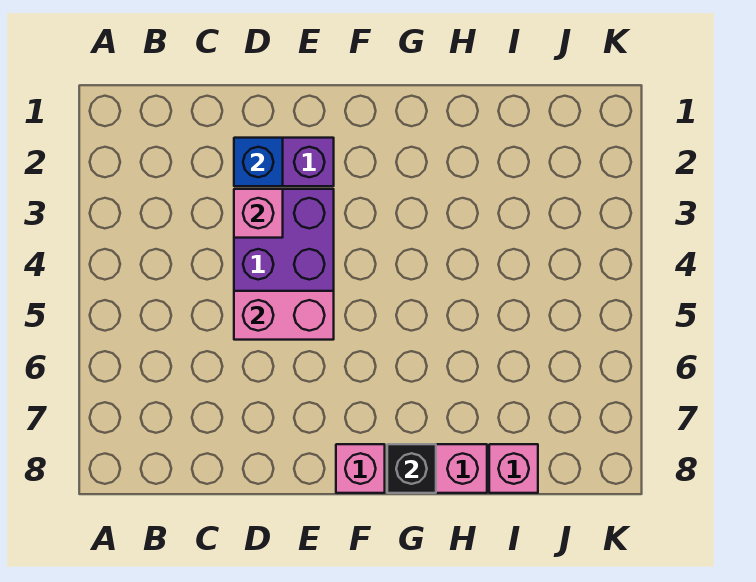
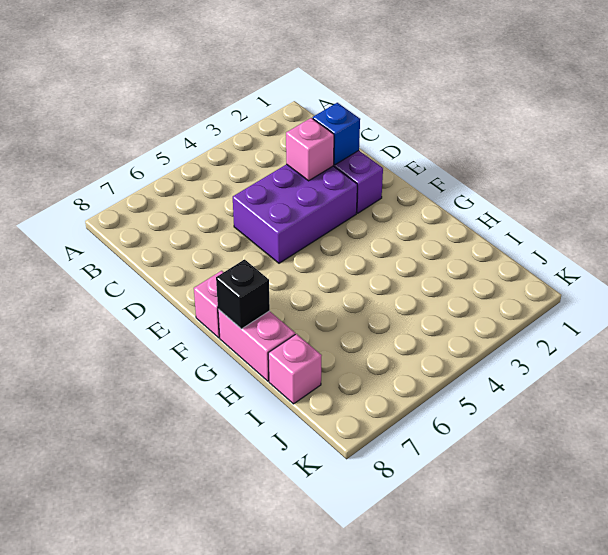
pink brick D5:E5 level 2 -> none

